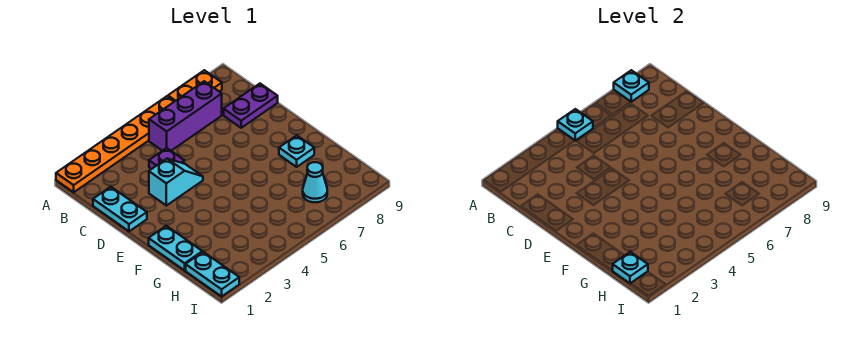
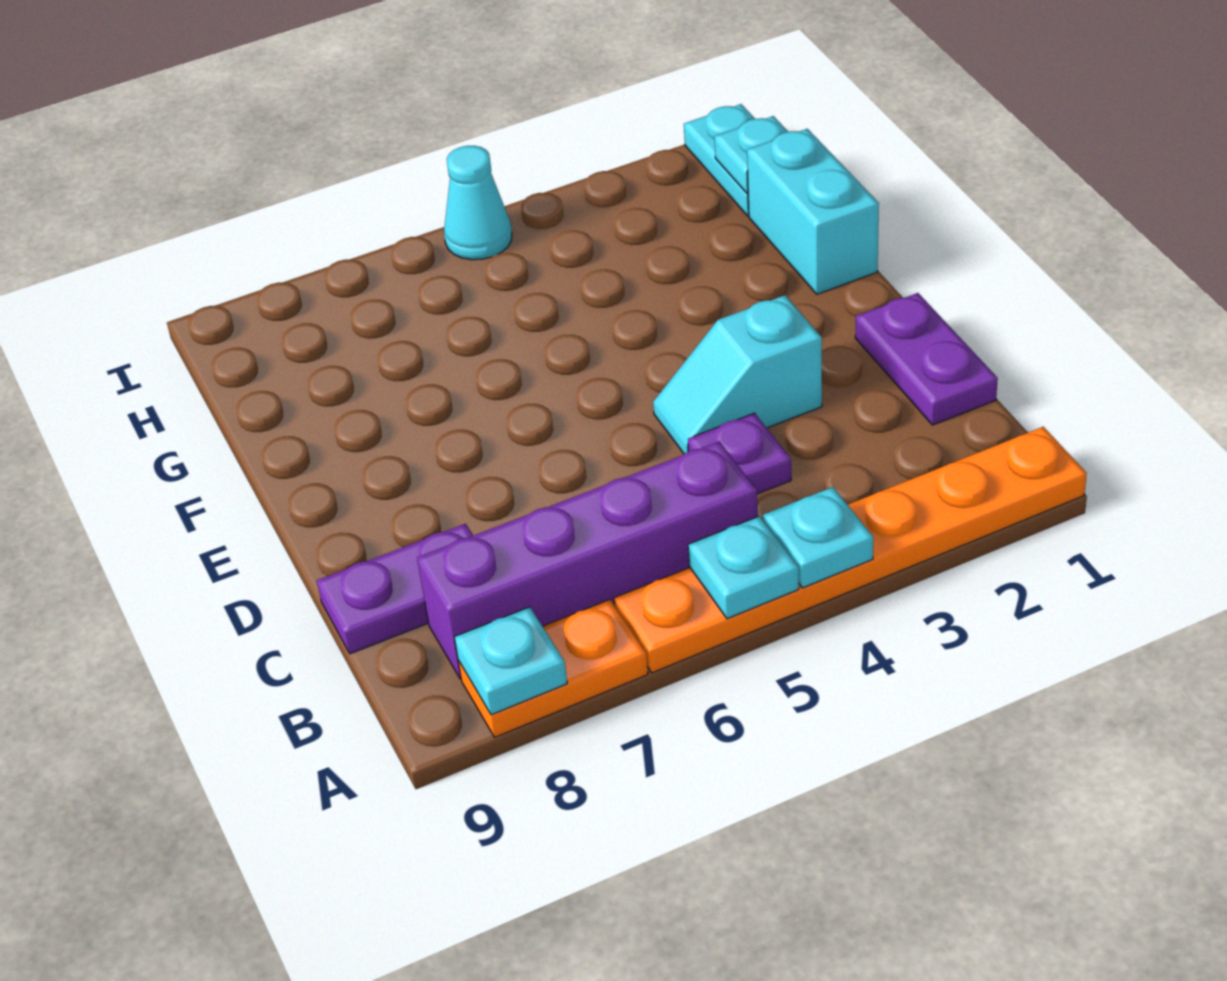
purple brick B5:B7 level 1 -> purple brick B5:B8 level 1
cyan plate C1:D1 level 1 -> purple plate C1:D1 level 1
cyan plate F1:G1 level 1 -> cyan brick F1:G1 level 1
cyan plate F8 level 1 -> cyan plate A4 level 2
cyan cone H7 level 1 -> cyan cone I5 level 1

